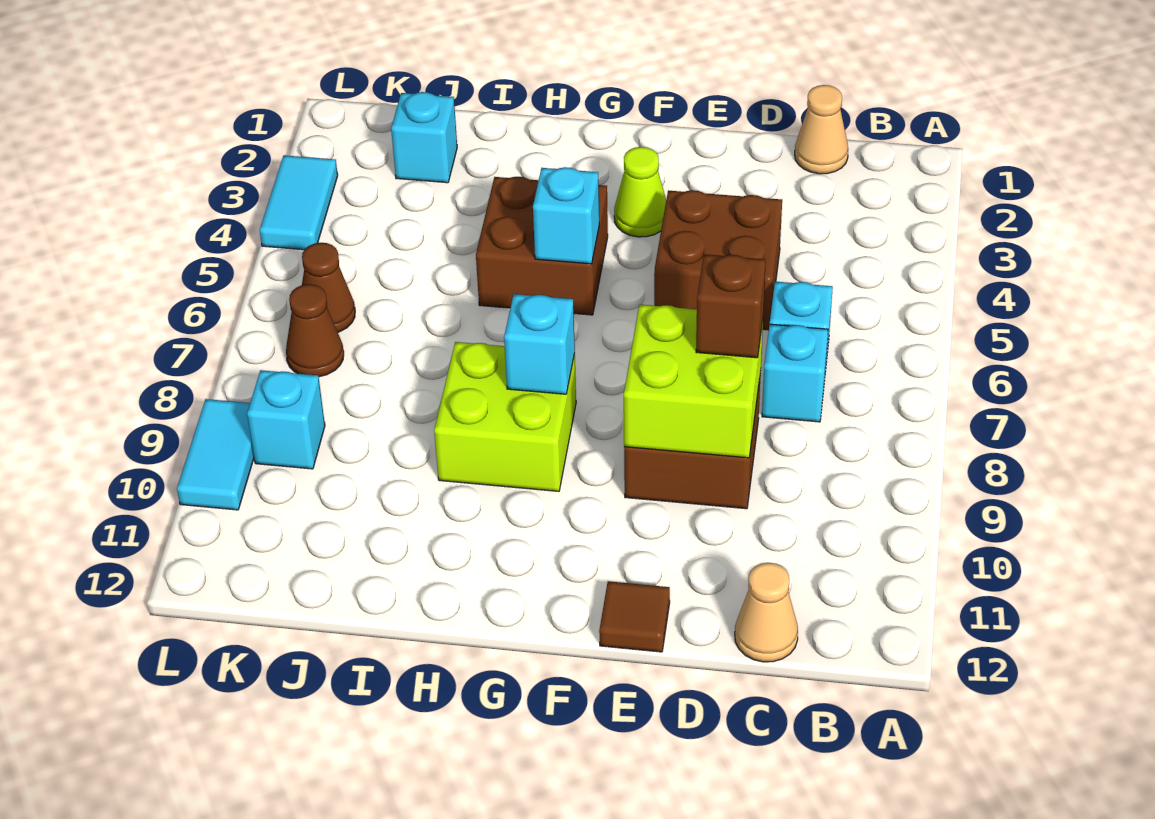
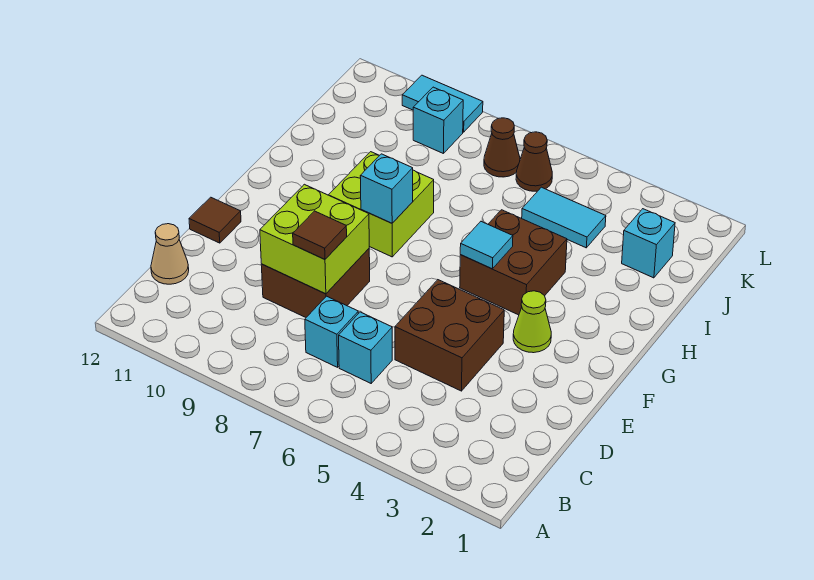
tan cone C1 level 1 -> none
brown brick D8 level 3 -> brown tile D8 level 3
cyan brick G5 level 2 -> cyan tile G5 level 2
cyan tile L3:L4 level 1 -> cyan tile J4:J5 level 1

